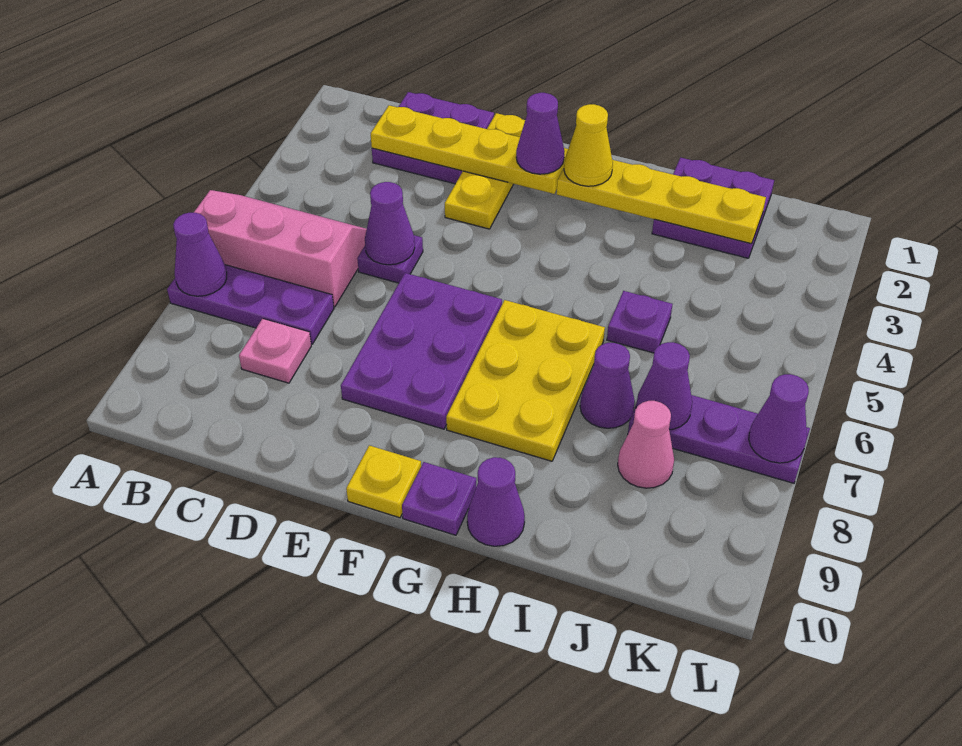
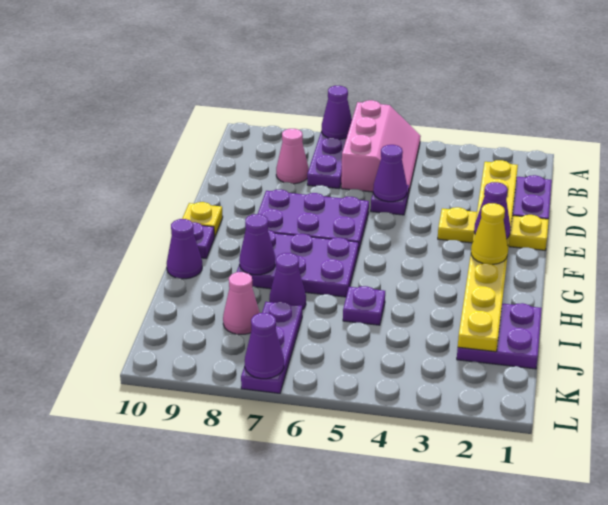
pink plate C8 level 1 -> pink cone C8 level 1
yellow plate G6:H8 level 1 -> purple plate G6:H8 level 1
purple cone J7 level 2 -> purple cone H8 level 2

